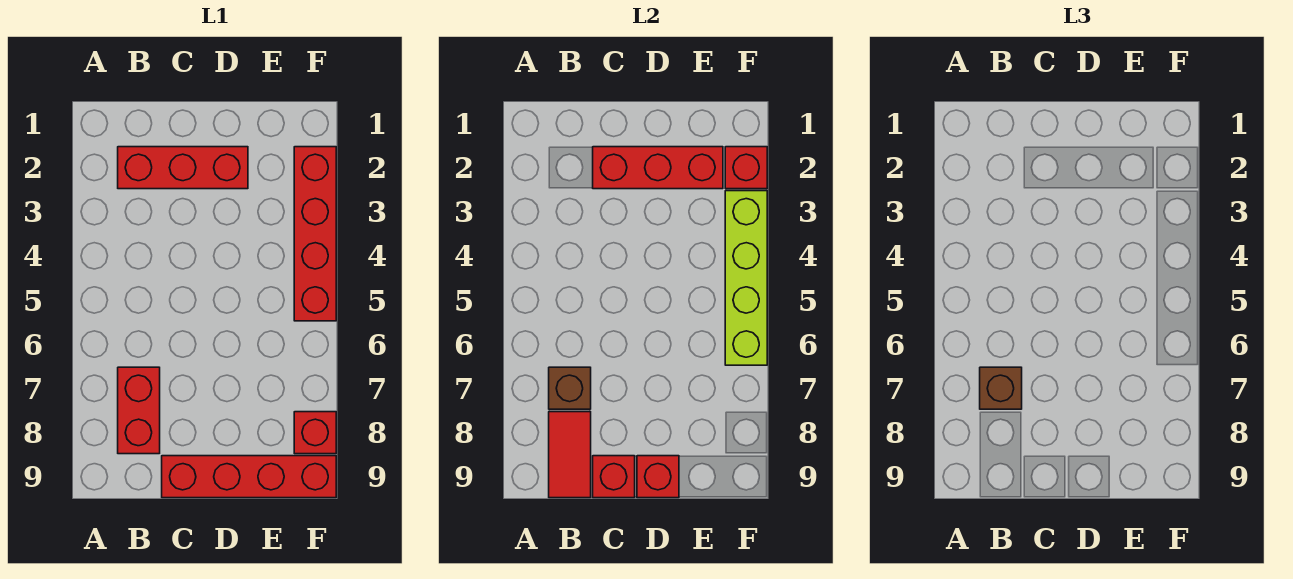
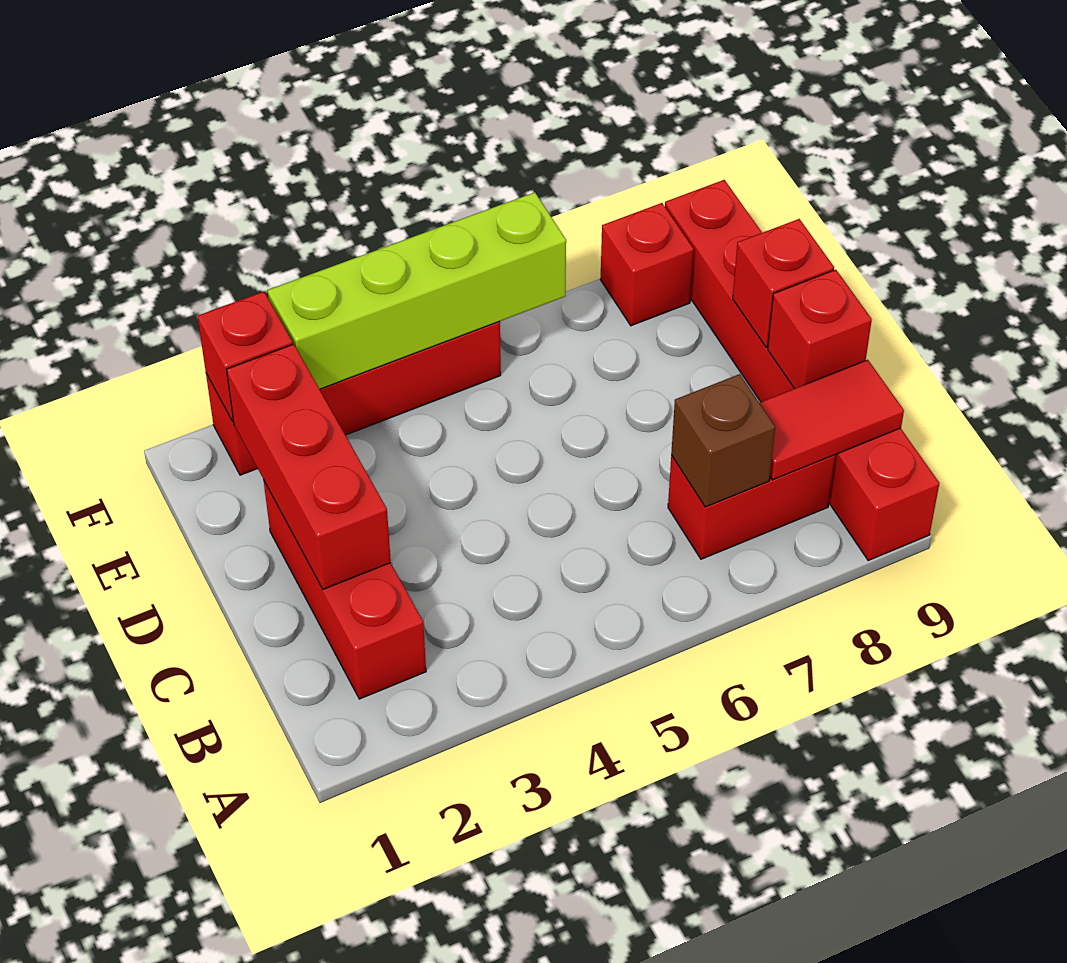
brown brick B7 level 3 -> none
red brick C9:F9 level 1 -> red brick A9:F9 level 1

